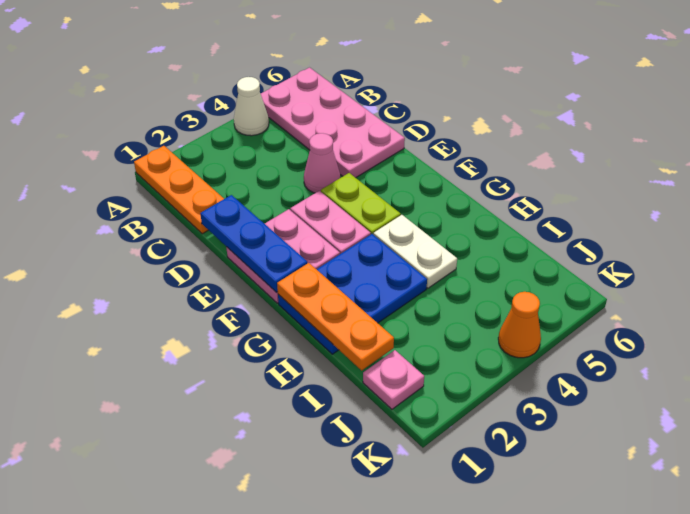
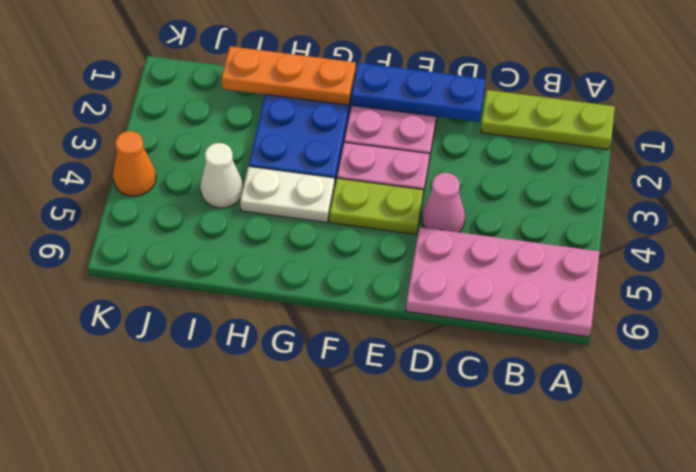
orange plate A1:C1 level 1 -> lime plate A1:C1 level 1
white cone A4 level 1 -> white cone I4 level 1
pink plate J1 level 1 -> none

